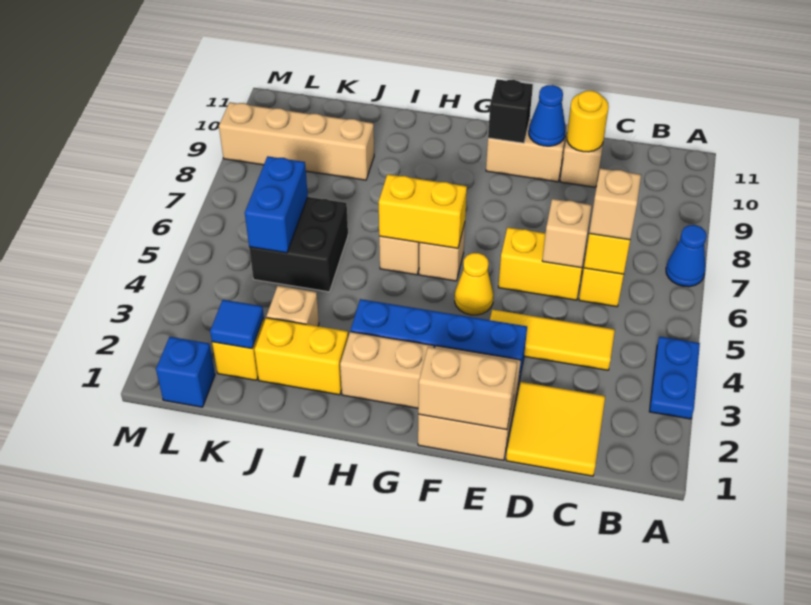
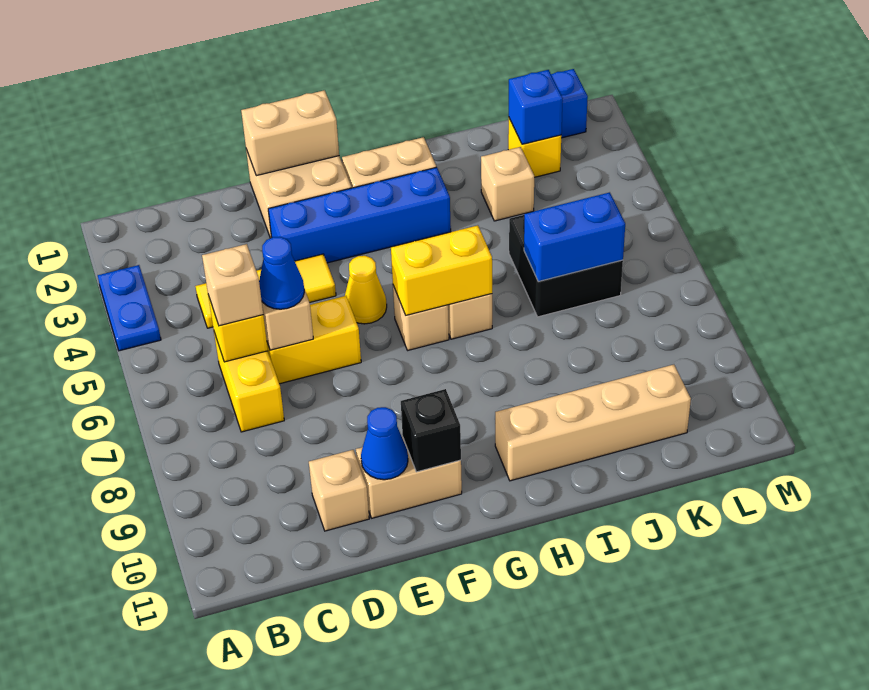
blue cone A7 level 1 -> blue cone D6 level 3
yellow tile C1:D2 level 1 -> none
yellow round brick D10 level 2 -> none
yellow brick I2:J2 level 1 -> none
tan brick J9:M9 level 1 -> tan brick H10:K10 level 1
blue tile K2 level 2 -> blue brick K2 level 2
blue brick K5:K6 level 2 -> blue brick J6:K6 level 2

